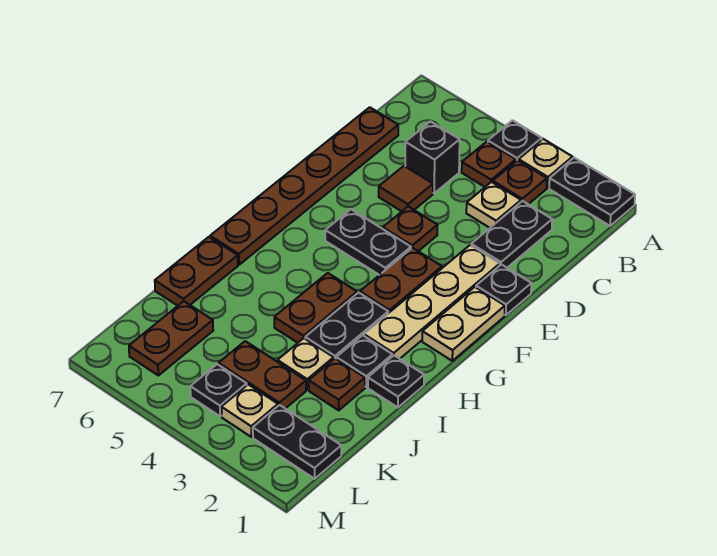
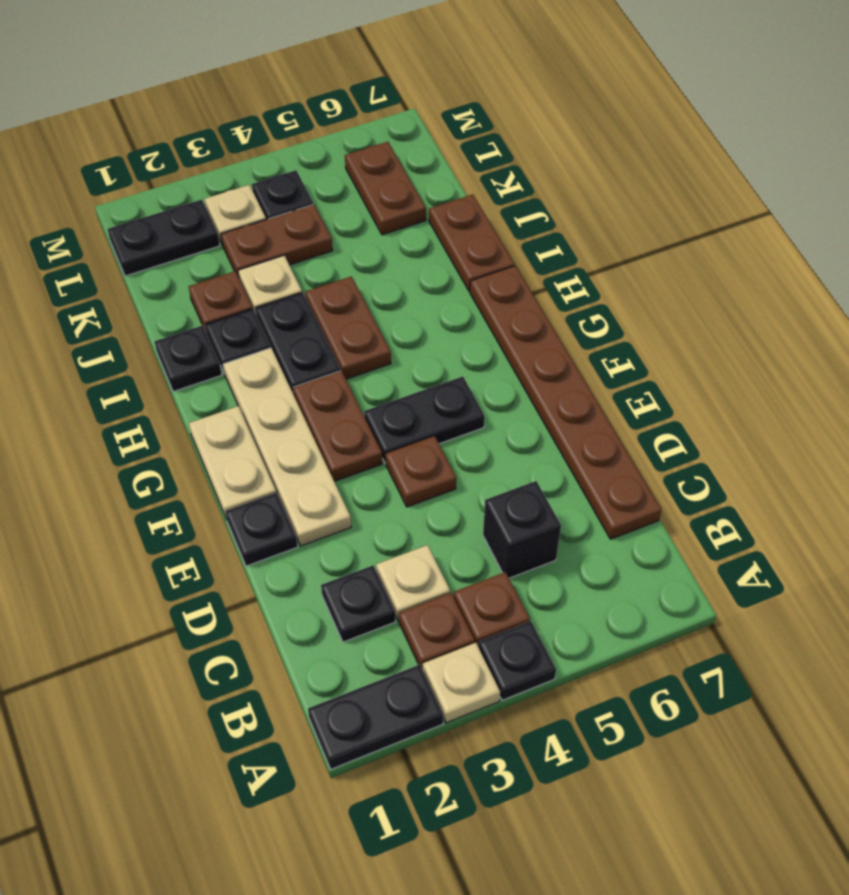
black plate C2:D2 level 1 -> black plate C2 level 1
brown tile D5 level 1 -> none

